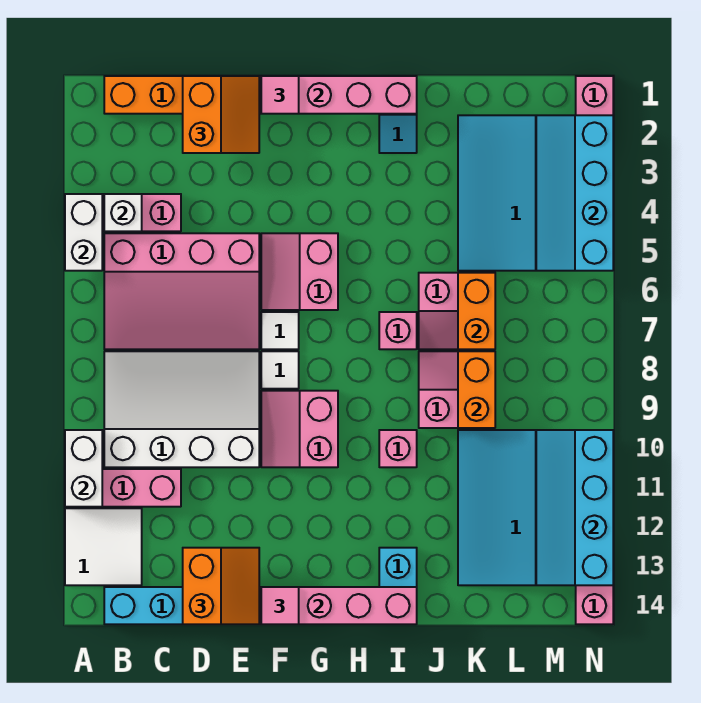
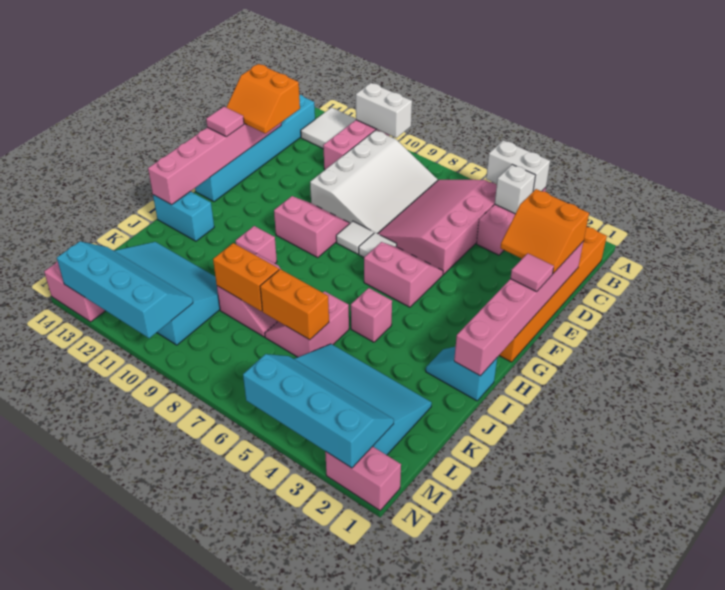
pink brick I7 level 1 -> pink brick I5 level 1

